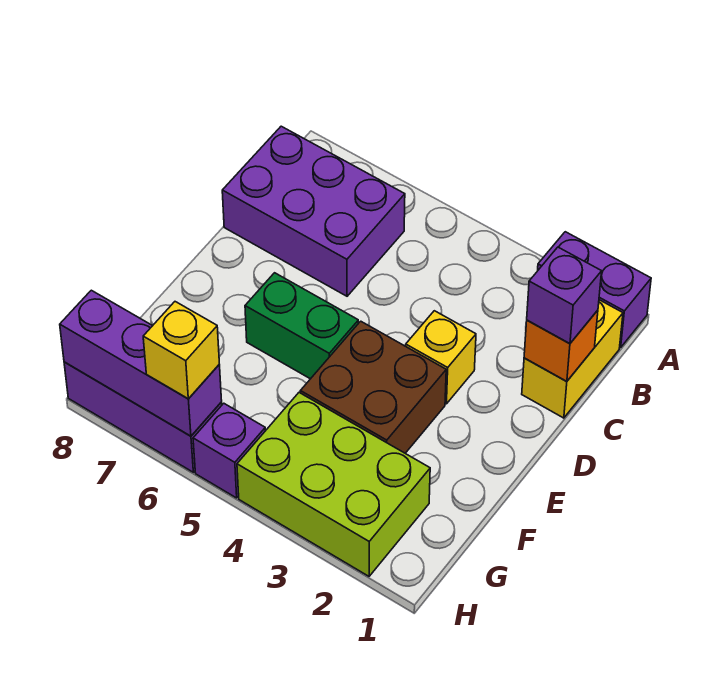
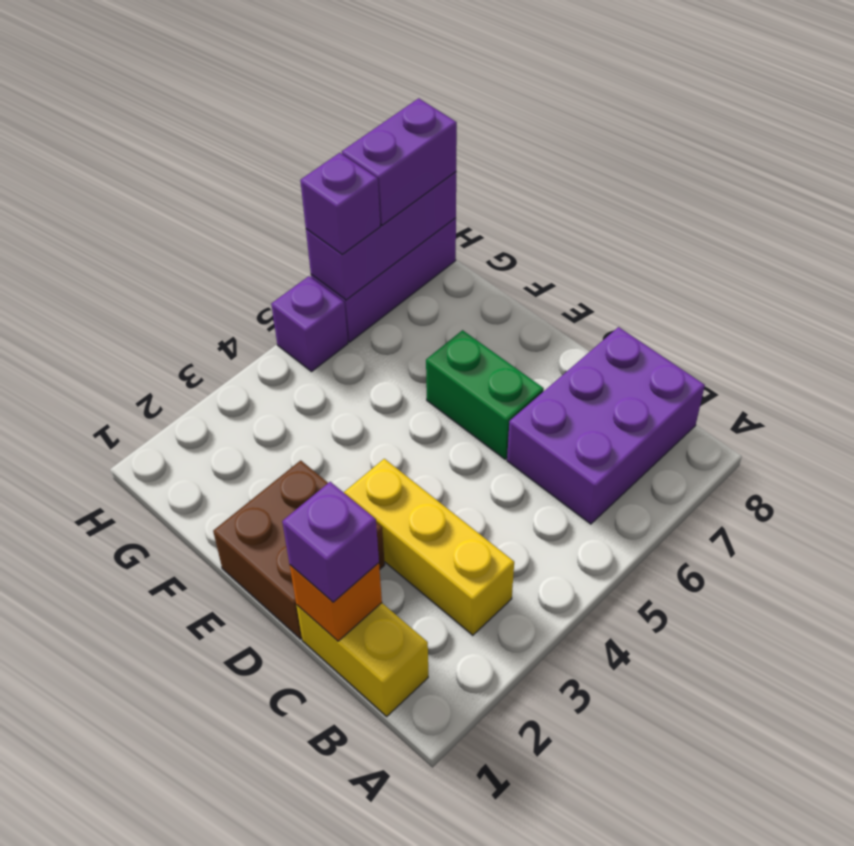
purple brick A1:A2 level 1 -> purple brick H7:H8 level 3
yellow brick D3 level 1 -> yellow brick B3:D3 level 1
brown brick E3:F4 level 1 -> brown brick D1:E2 level 1
green brick E5:E6 level 1 -> green brick D6:E6 level 1
lime brick G2:H4 level 1 -> none
yellow brick H6 level 3 -> purple brick H6 level 3

